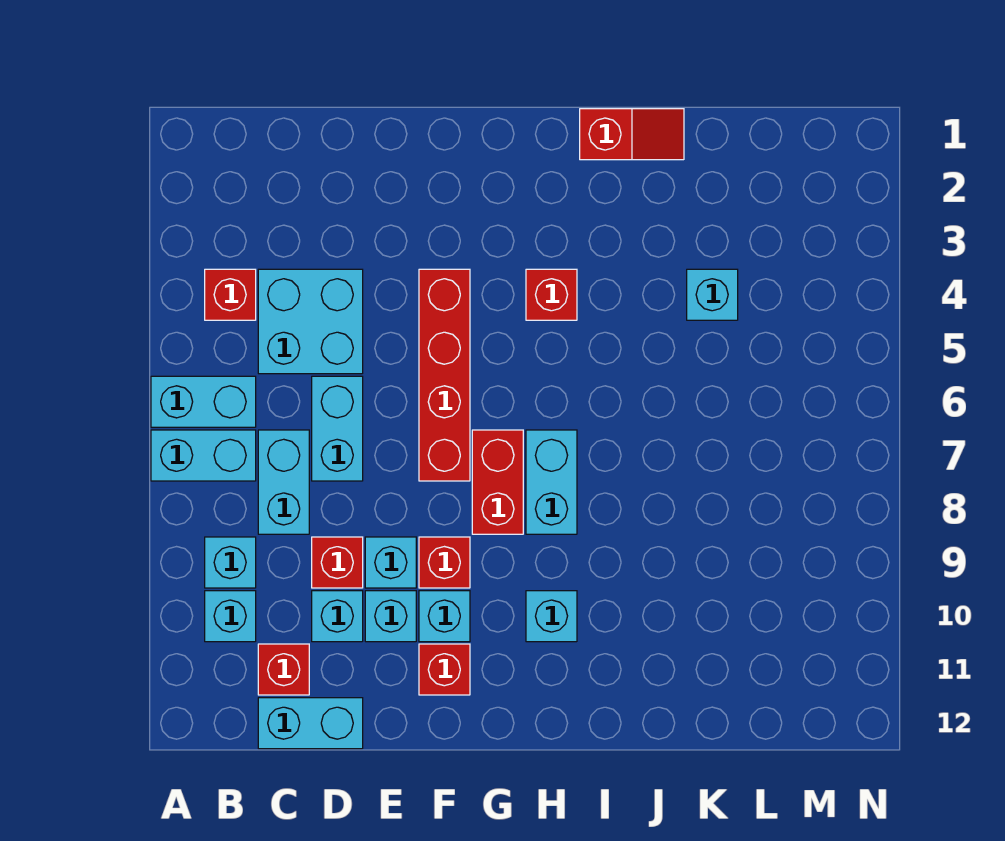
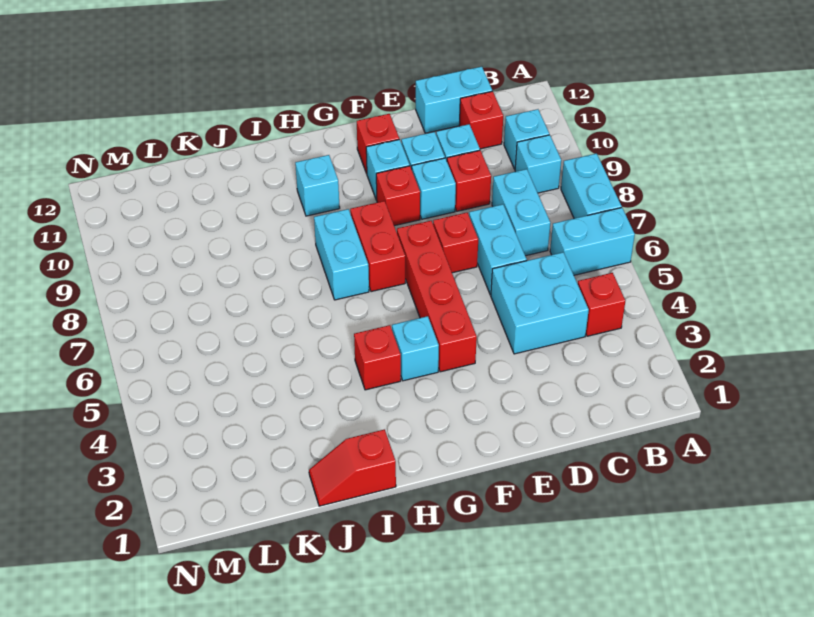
cyan brick A7:B7 level 1 -> cyan brick A7:A8 level 1
none -> red brick E7 level 1
cyan brick K4 level 1 -> cyan brick G4 level 1

